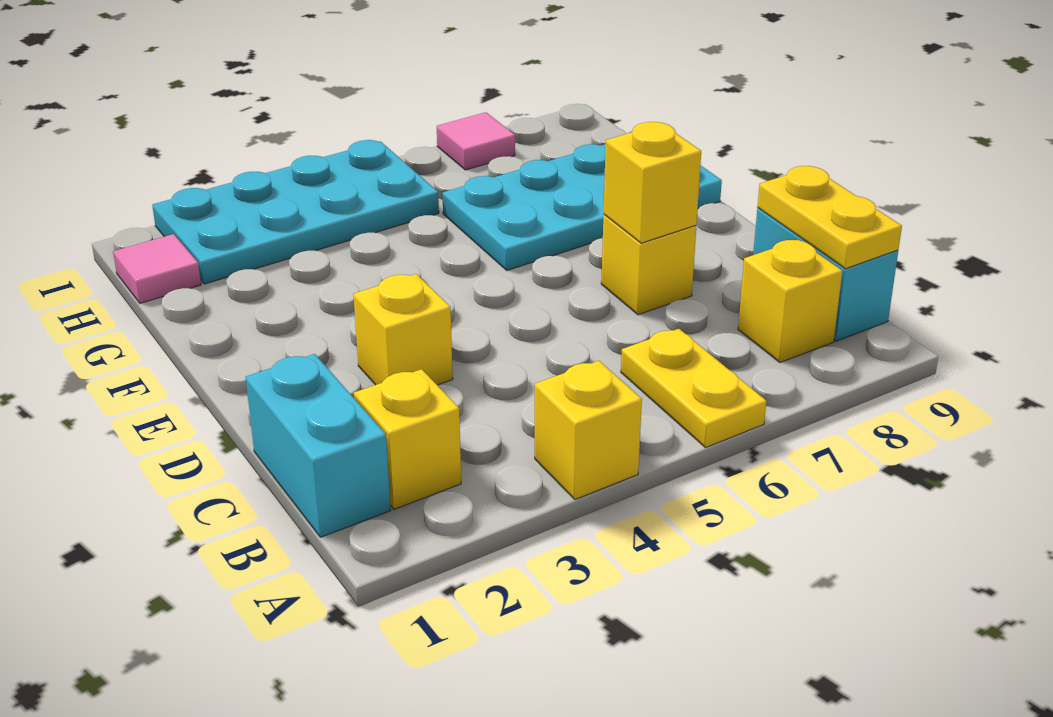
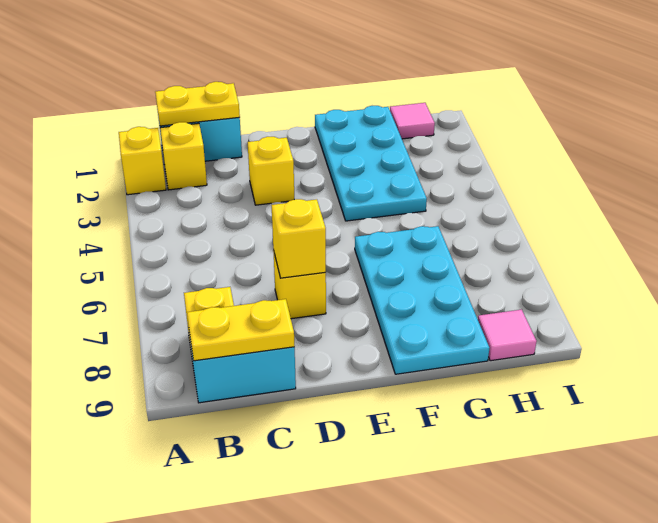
yellow brick A4 level 1 -> yellow brick A2 level 1
yellow plate A6:B6 level 1 -> yellow plate B1:C1 level 2
cyan plate H2:I5 level 1 -> cyan plate F1:G4 level 1
pink tile I7 level 1 -> pink tile H9 level 1

